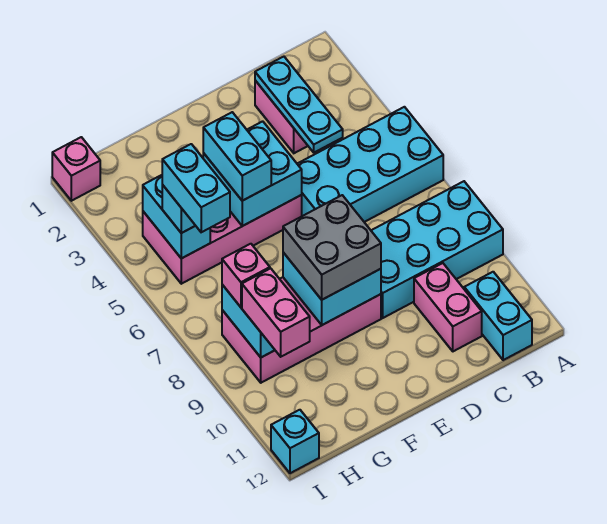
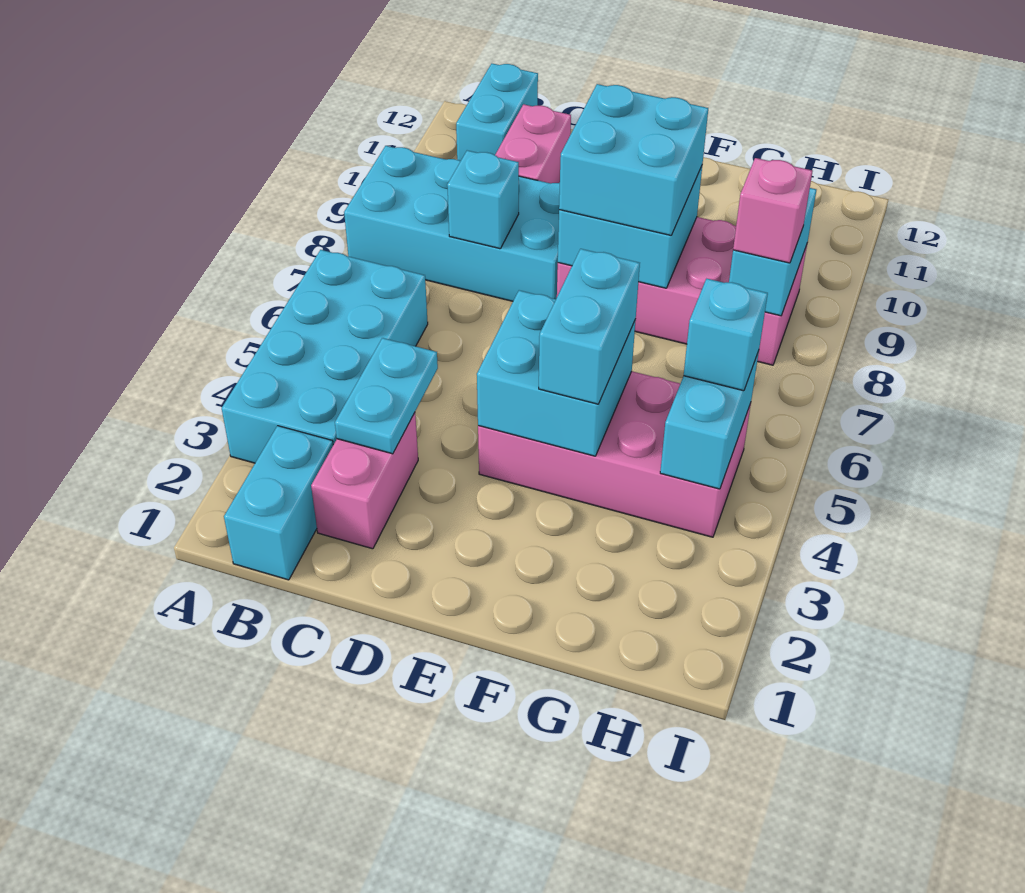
cyan brick A5:D6 level 1 -> cyan brick A3:B6 level 1
cyan plate C2:C4 level 2 -> cyan plate C3:C4 level 2
grey brick E8:F9 level 3 -> cyan brick E8:F9 level 3
cyan brick H5:H6 level 4 -> cyan brick B1:B2 level 1
pink brick H9:H10 level 3 -> none
pink brick I1 level 1 -> none
cyan brick I12 level 1 -> cyan brick C8 level 2

